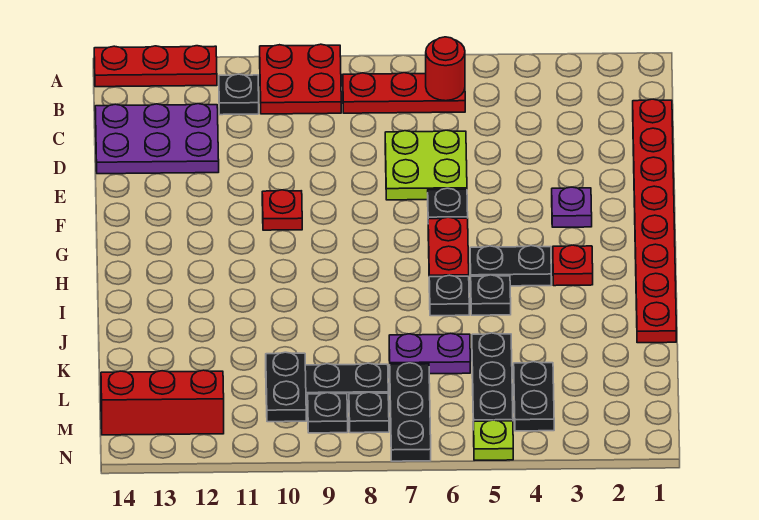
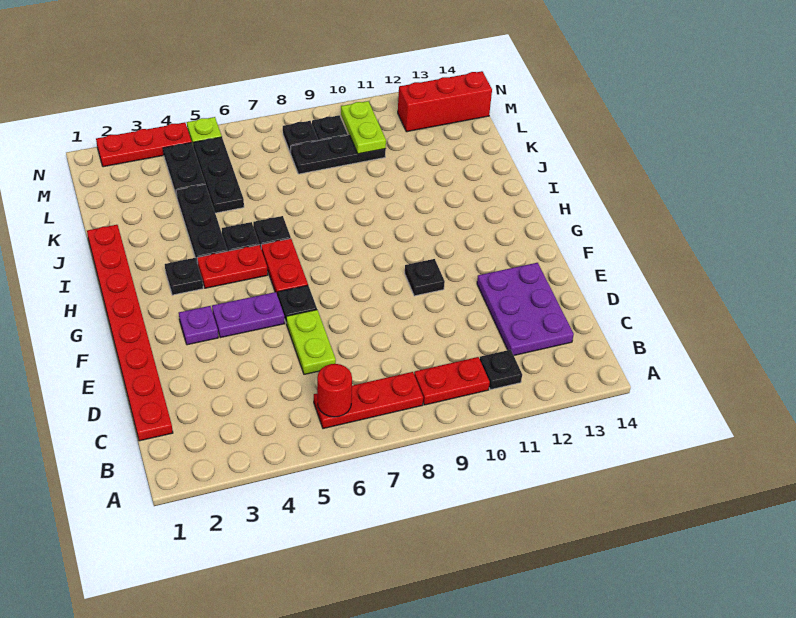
red plate A9:B10 level 1 -> red plate B9:B10 level 1
red plate A12:A14 level 1 -> red plate N2:N4 level 1
purple plate C12:D14 level 1 -> purple plate C12:E13 level 1
lime plate D6:E7 level 1 -> lime plate D6:E6 level 1
red plate F10 level 1 -> black plate F10 level 1
red plate H3 level 1 -> black plate H3 level 1
black plate H4:H5 level 1 -> red plate H4:H5 level 1
purple plate K6:K7 level 1 -> purple plate F4:F5 level 1
black plate L7:N7 level 1 -> black plate I4:K4 level 1
black plate L10:M10 level 2 -> lime plate L10:M10 level 2

